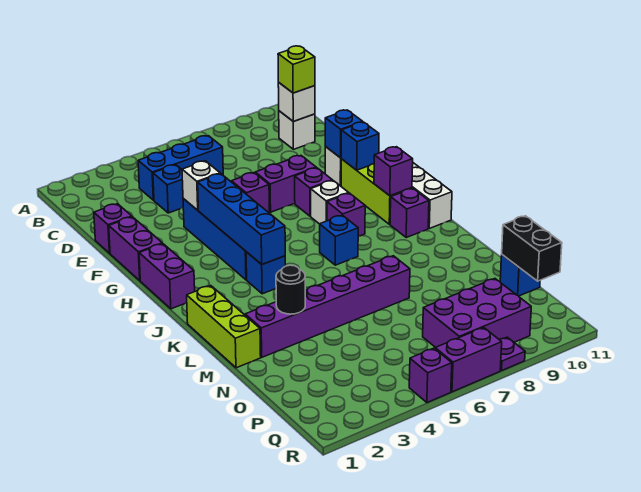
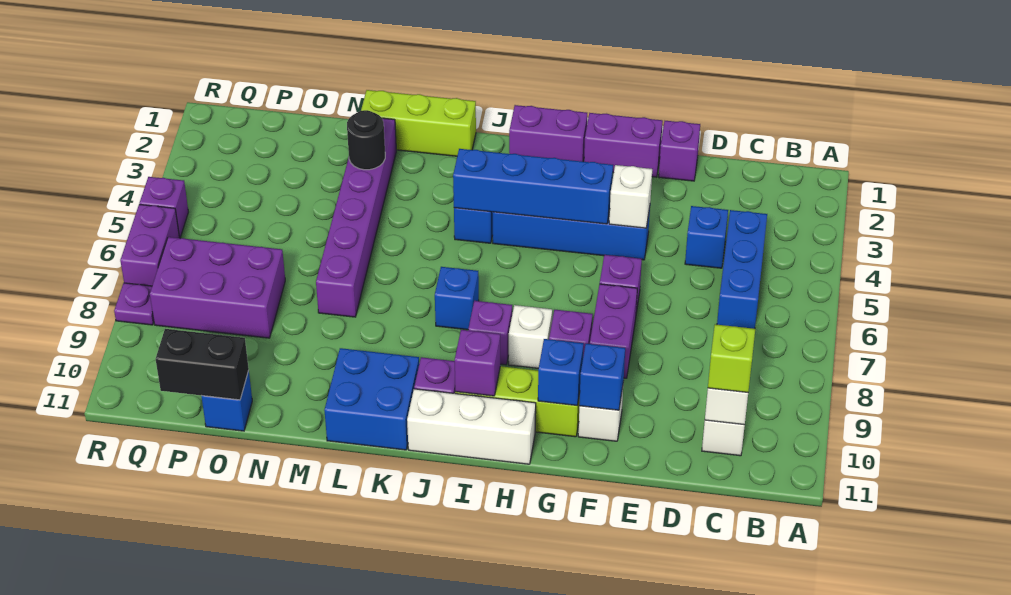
none -> blue brick K10:L11 level 1
purple brick P7:Q9 level 1 -> purple brick O7:Q8 level 1

